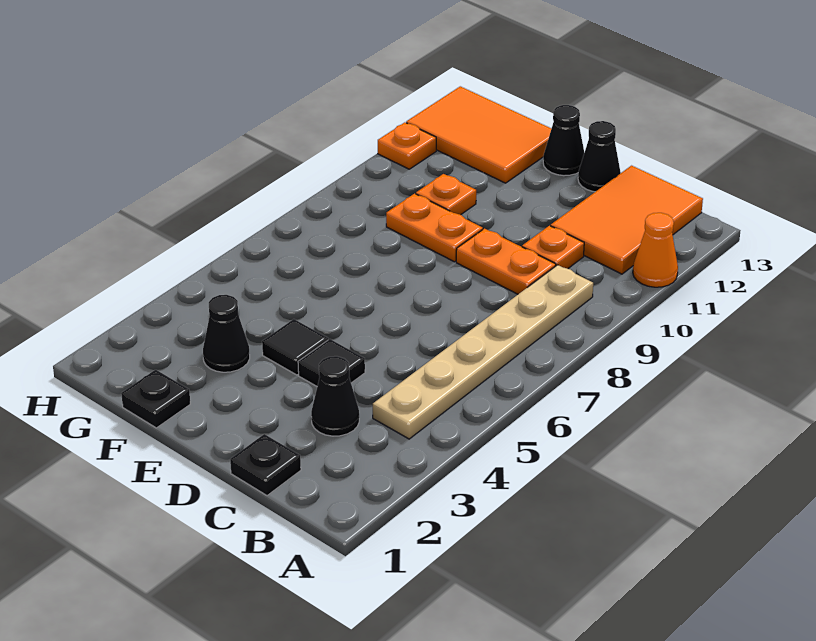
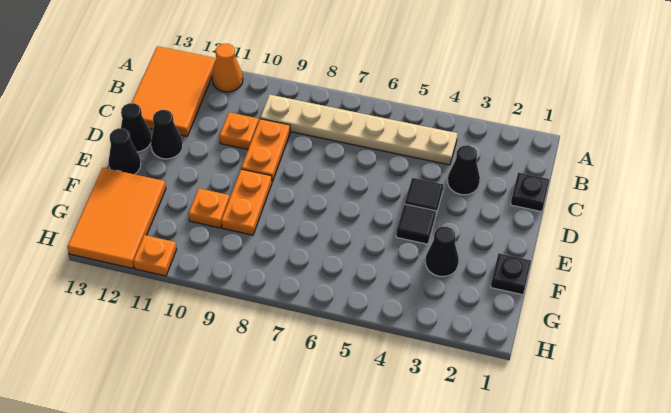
orange tile B11:C13 level 1 -> orange tile A12:C13 level 1
none -> black cone D12 level 1

